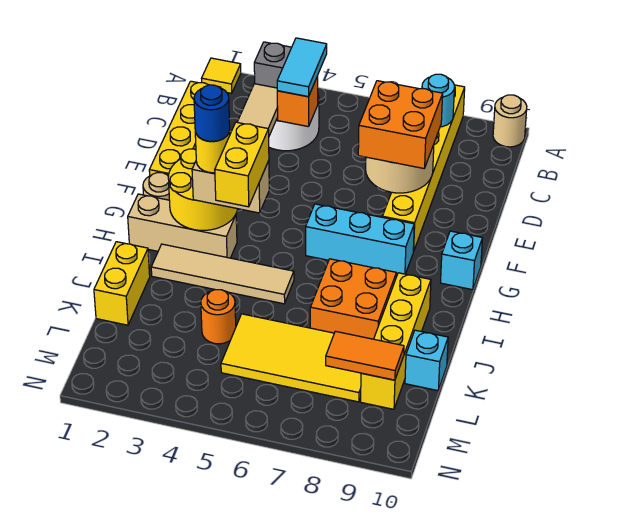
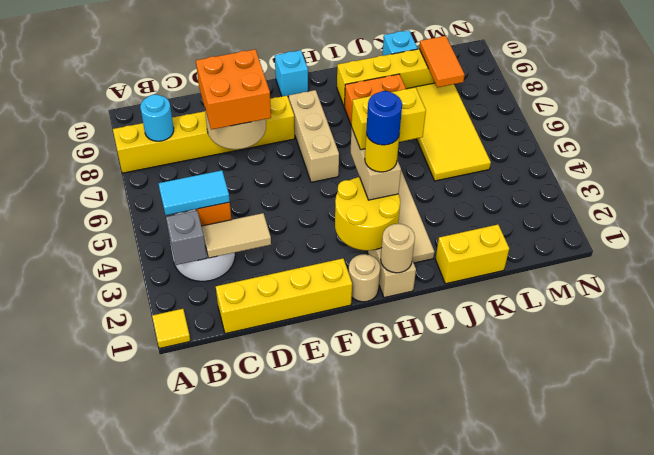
tan round brick A10 level 1 -> tan round brick H1 level 2
cyan brick G6:G8 level 1 -> tan brick G6:G8 level 1
orange round brick K4 level 1 -> none

